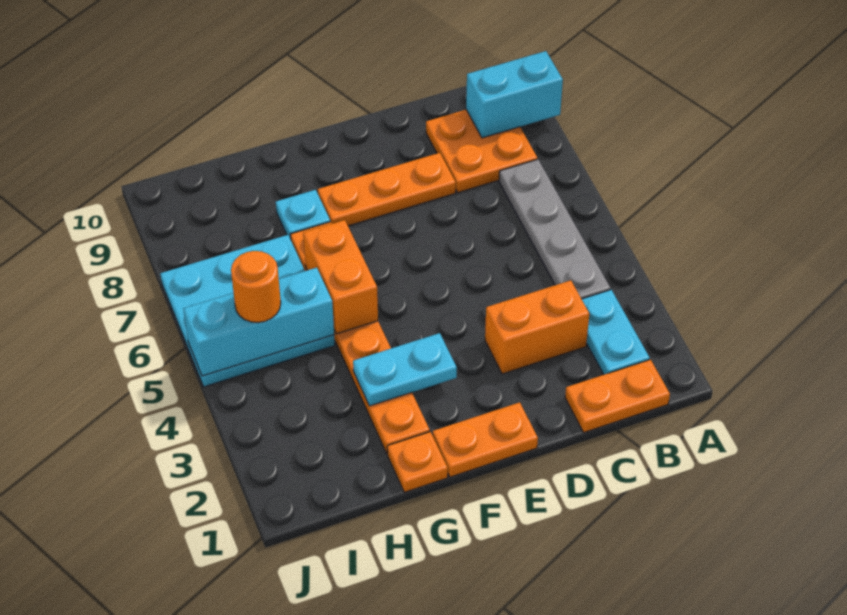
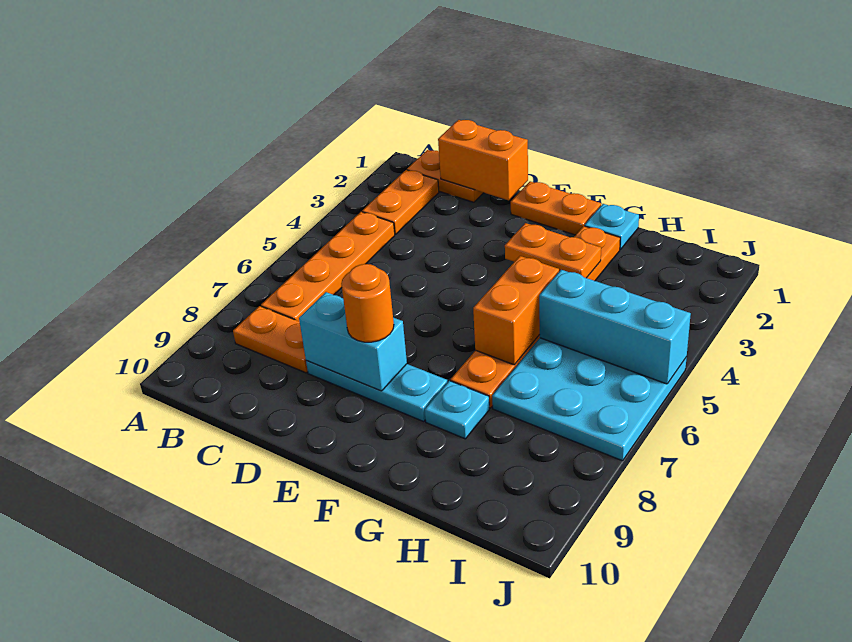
cyan brick A9:B9 level 2 -> cyan brick D8:E8 level 2
cyan plate B2:B3 level 1 -> orange plate B2:B3 level 1
grey plate B4:B7 level 1 -> orange plate B4:B7 level 1
orange plate B8:C9 level 1 -> orange plate B8:C8 level 1
orange brick C3:D3 level 1 -> orange brick C1:D1 level 2
orange plate D8:F8 level 1 -> cyan plate D8:F8 level 1
cyan plate F3:G3 level 2 -> orange plate F3:G3 level 2
orange plate G1 level 1 -> cyan plate G1 level 1
orange round brick I5 level 3 -> orange round brick E8 level 3

